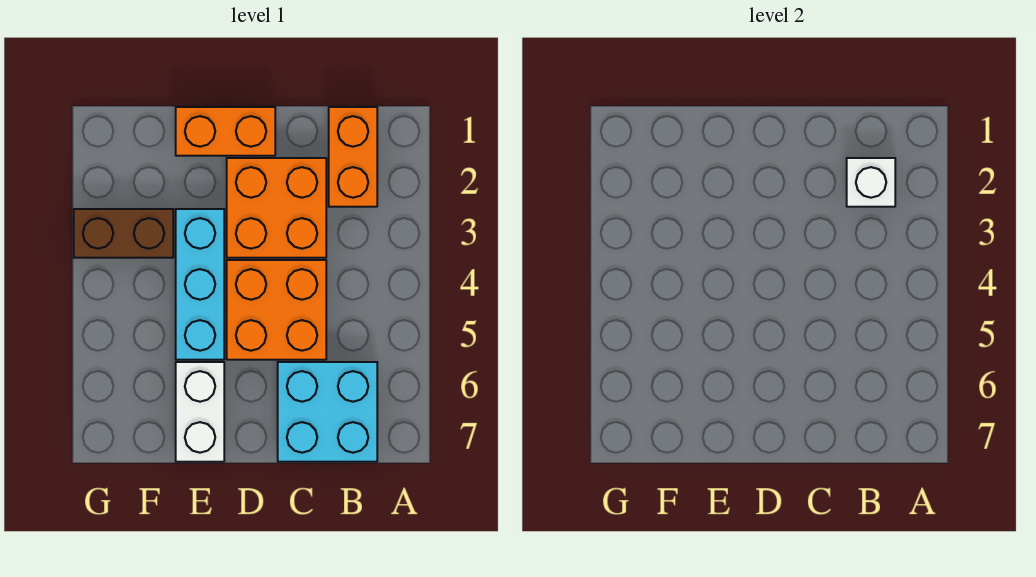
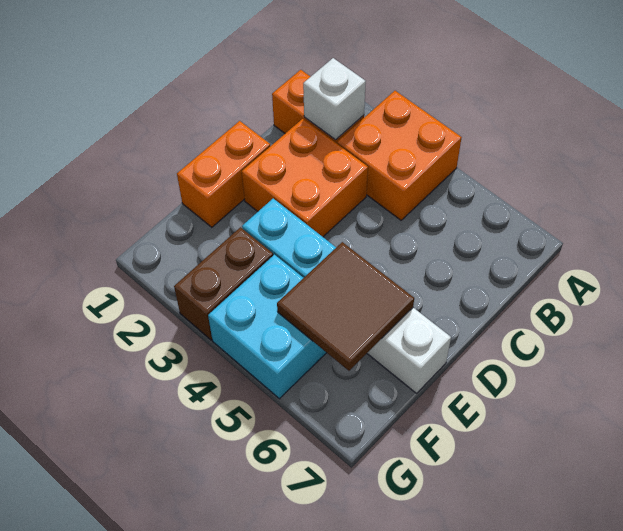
cyan brick B6:C7 level 1 -> cyan brick F4:G5 level 1
orange brick C4:D5 level 1 -> orange brick A3:B4 level 1
none -> brown tile E5:F6 level 2

